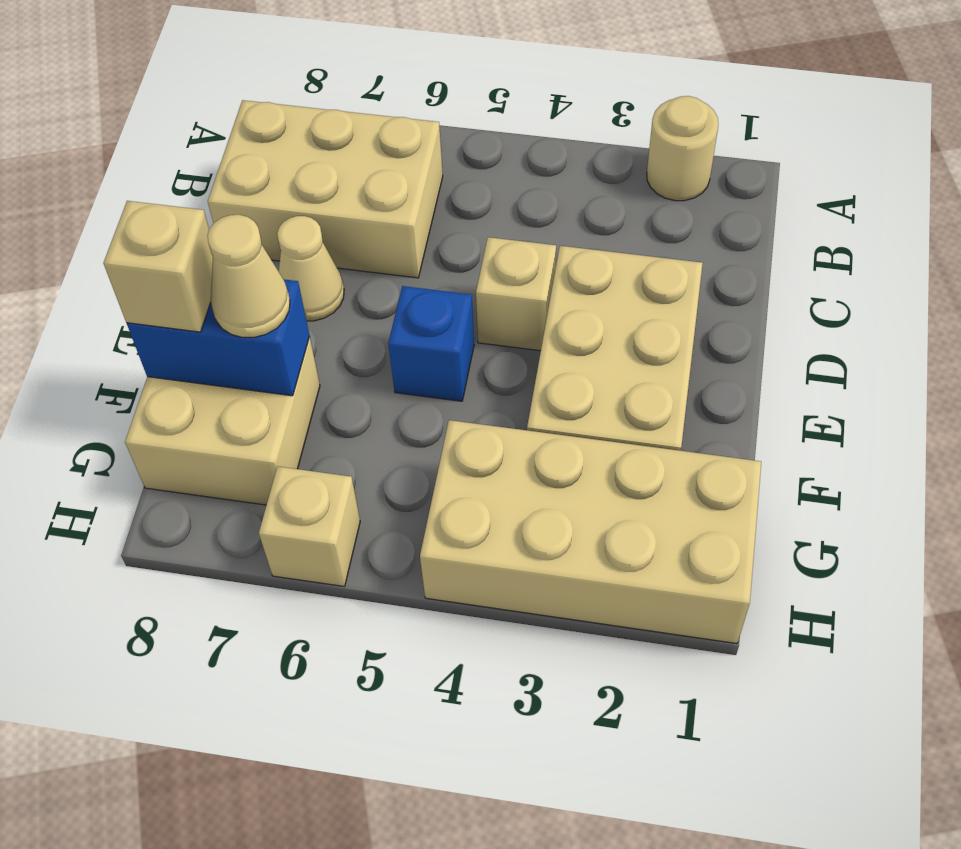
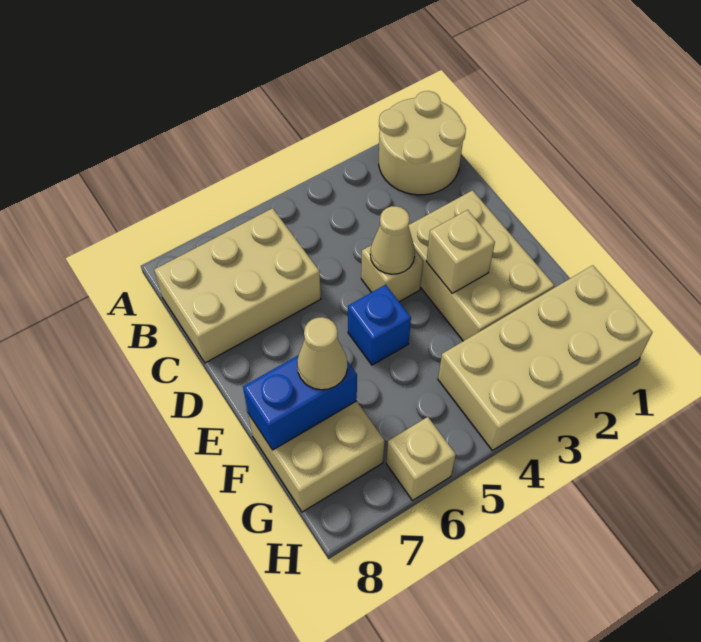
tan round brick A2 level 1 -> tan round brick A1:B2 level 1
tan cone D7 level 1 -> tan cone D4 level 2
tan brick F8 level 3 -> tan brick E3 level 2

